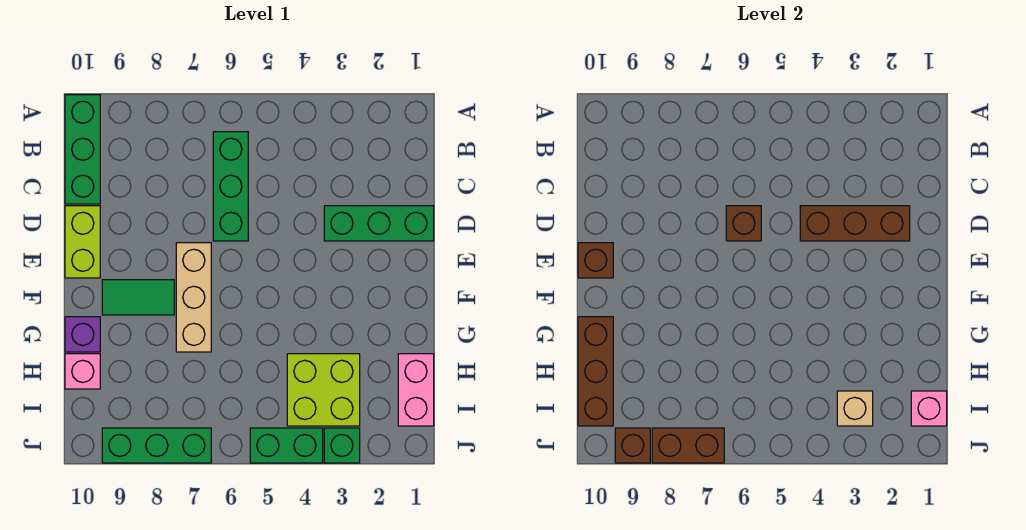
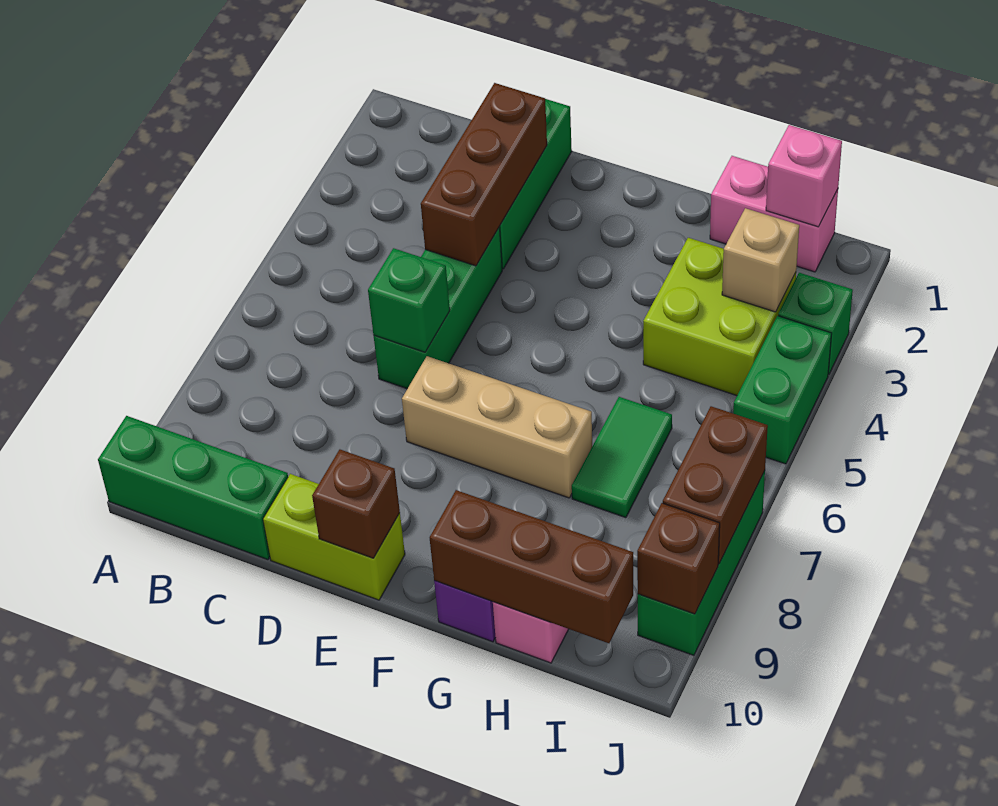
green brick B6:D6 level 1 -> green brick D4:D6 level 1
brown brick D6 level 2 -> green brick D6 level 2
green tile F8:F9 level 1 -> green tile H6:H7 level 1

